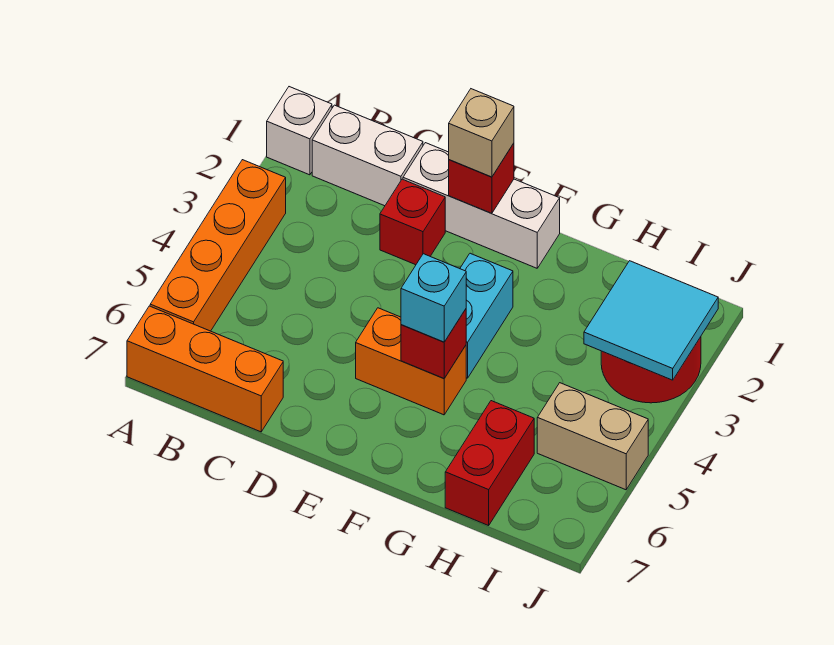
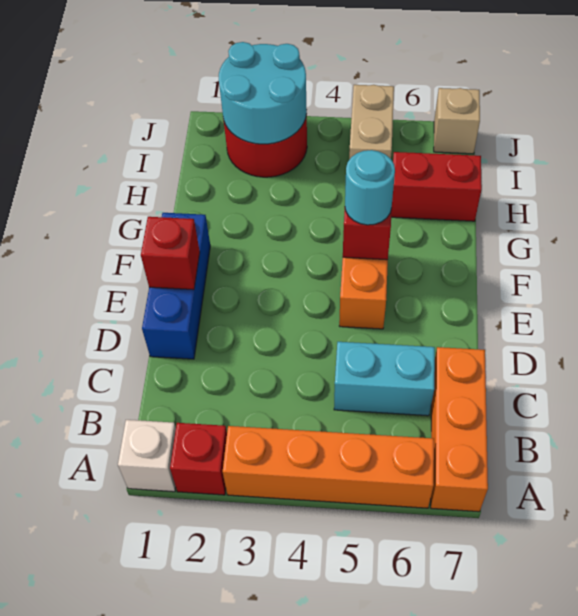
white brick B1:C1 level 1 -> none
white brick D1:F1 level 1 -> blue brick D1:F1 level 1
red brick D2 level 1 -> red brick A2 level 1
tan brick E1 level 3 -> tan brick J7 level 1
cyan brick F3:F4 level 1 -> cyan brick C5:C6 level 1
cyan brick F5 level 3 -> cyan round brick F5 level 3
cyan tile I2:J3 level 2 -> cyan round brick I2:J3 level 2

